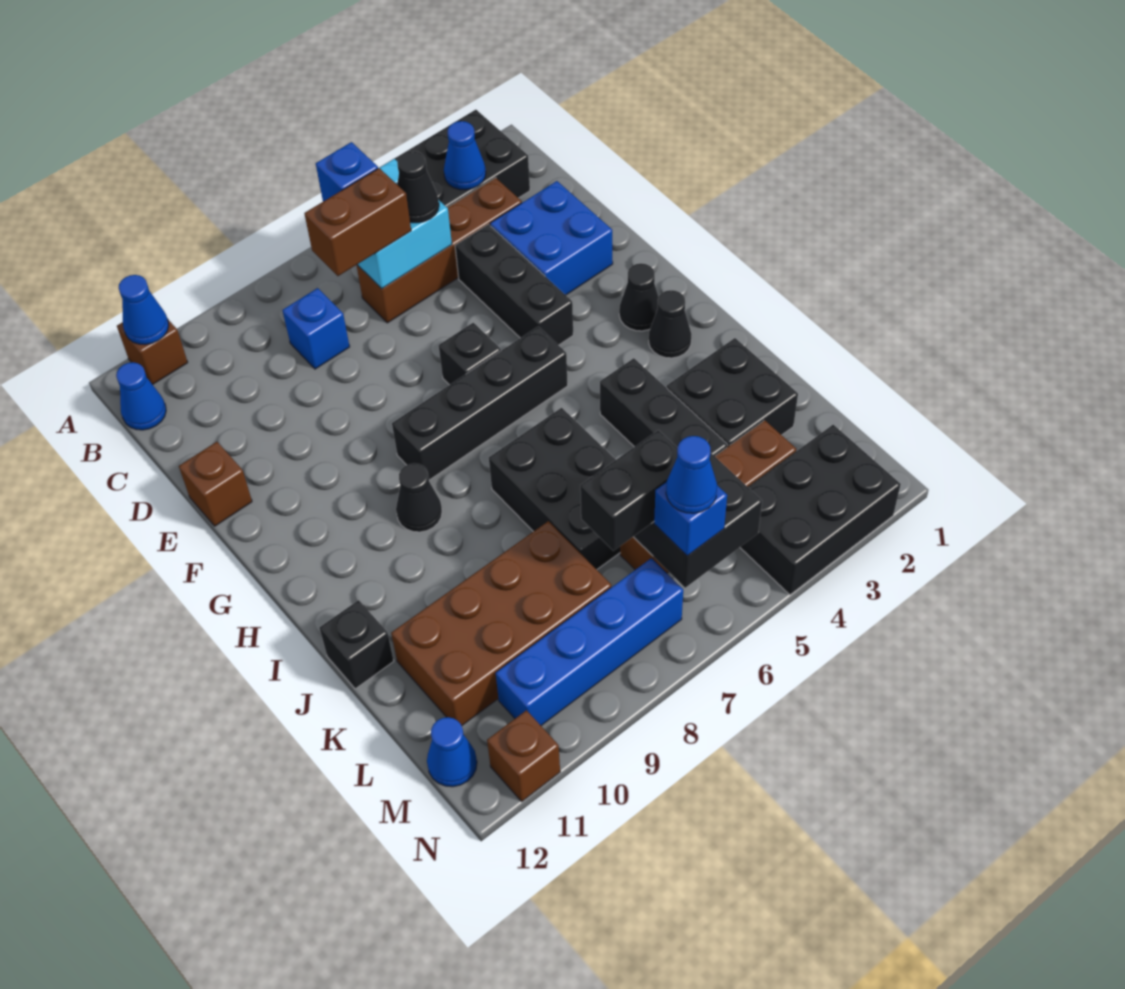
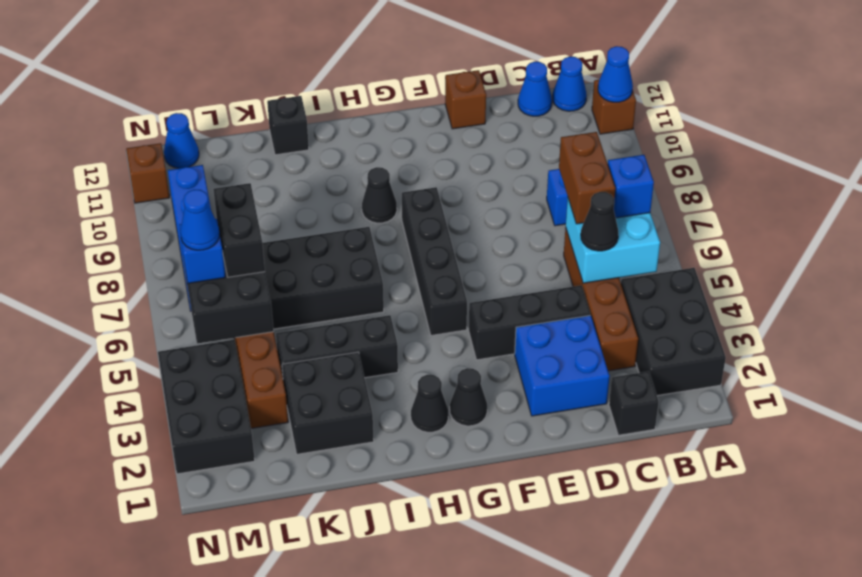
blue cone B3 level 2 -> blue cone C12 level 1
black brick F6 level 1 -> black brick C1 level 1
brown brick K8:L11 level 1 -> none

